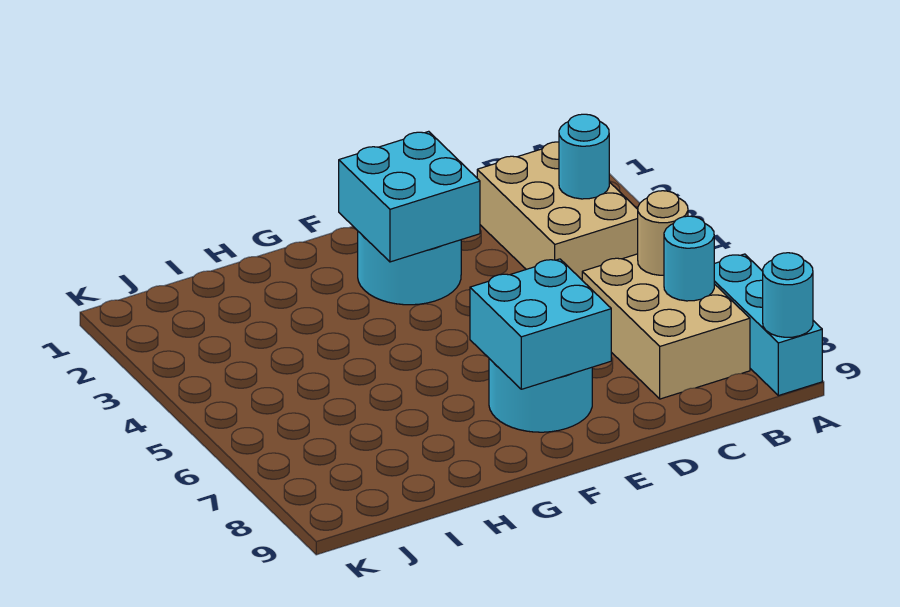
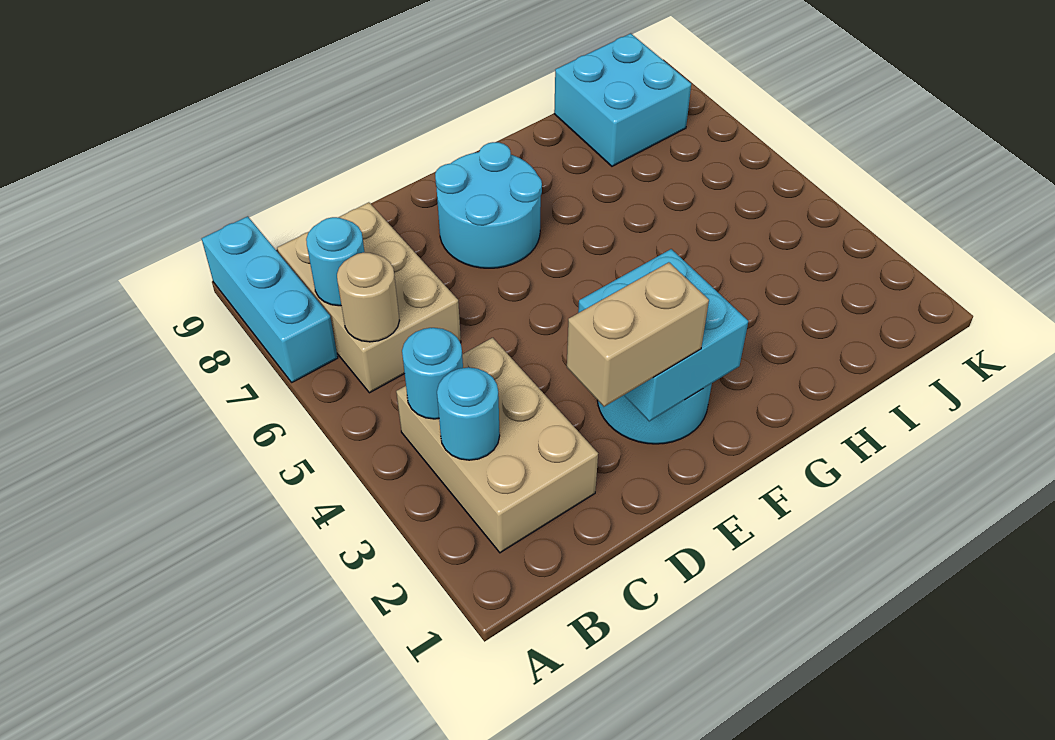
cyan round brick A9 level 2 -> cyan round brick B4 level 2
none -> tan brick D2:E2 level 3
cyan brick E7:F8 level 2 -> cyan brick I8:J9 level 1

